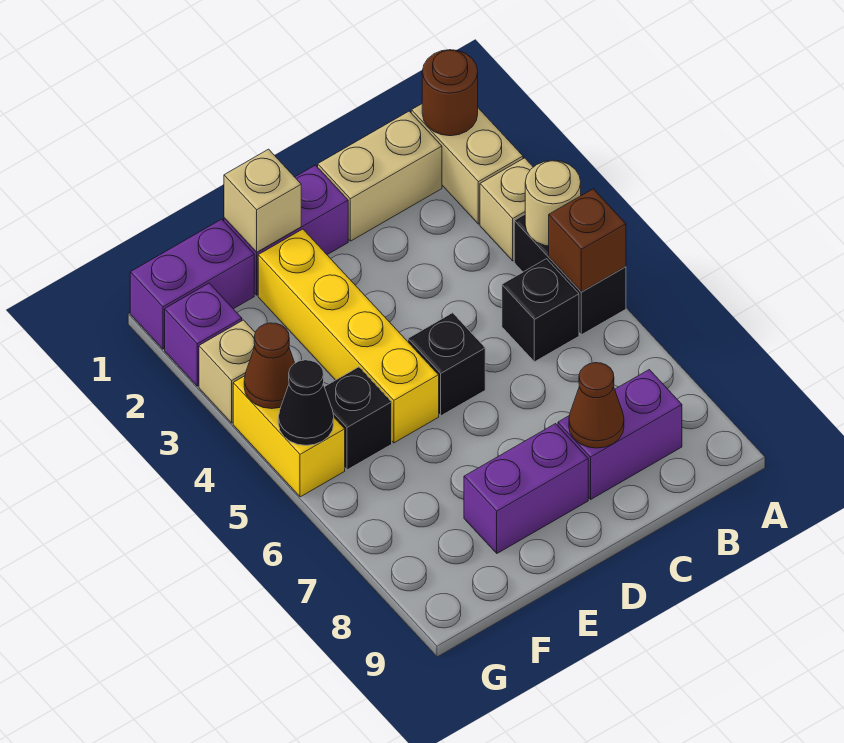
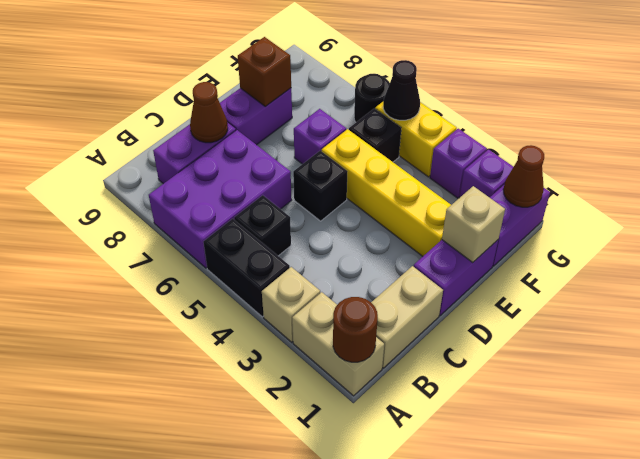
tan round brick A4 level 2 -> none
brown brick A5 level 2 -> brown brick E8 level 2
none -> purple brick A6:C7 level 1
none -> purple brick E6 level 1
tan brick G3 level 1 -> purple brick G3 level 1
brown cone G4 level 2 -> brown cone G1 level 2
none -> black round brick G6 level 1

